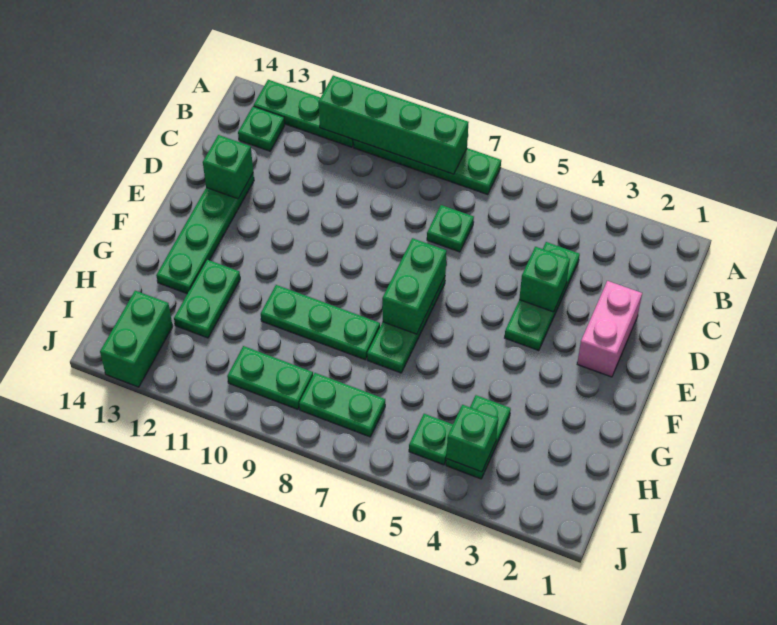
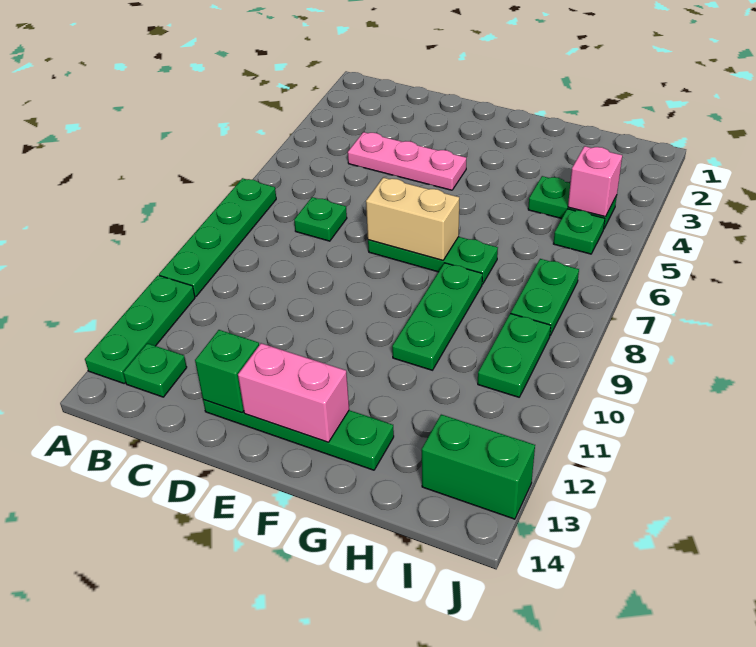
green brick A8:A11 level 2 -> none
green plate C4:E4 level 1 -> pink plate C4:E4 level 1
pink brick D2:E2 level 1 -> pink brick E13:F13 level 2
green brick D4 level 2 -> none
green brick E7:F7 level 2 -> tan brick E7:F7 level 2
green plate G12:H12 level 1 -> none
green brick I4 level 2 -> pink brick I4 level 2

